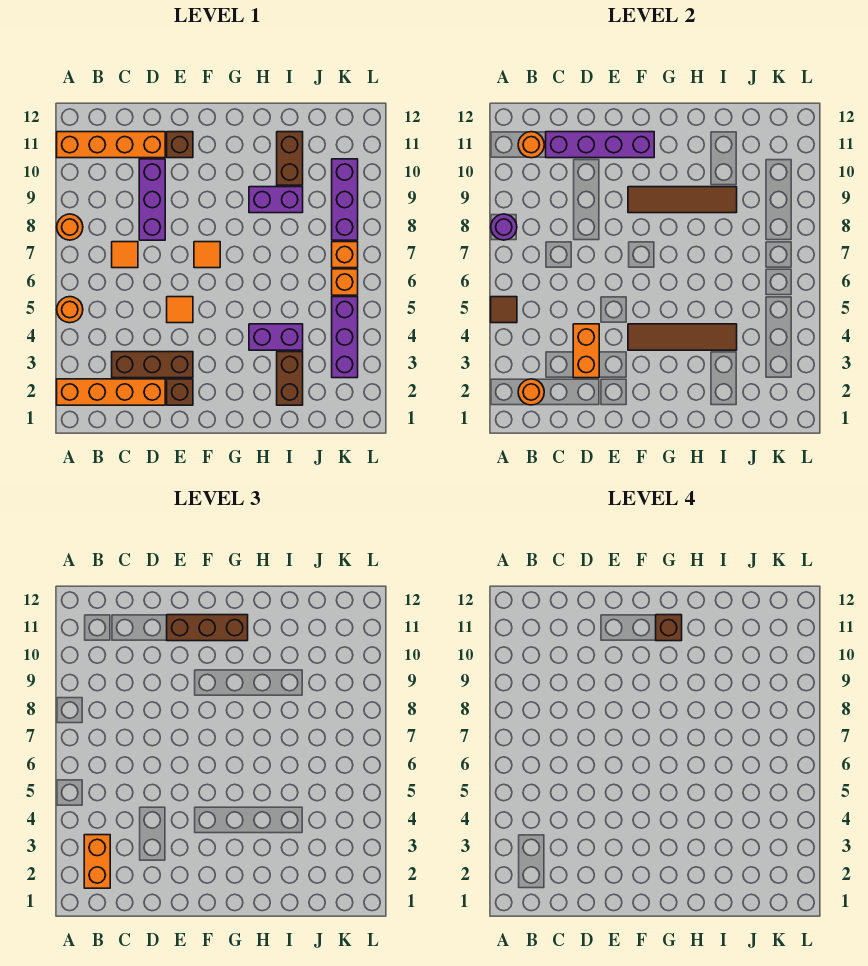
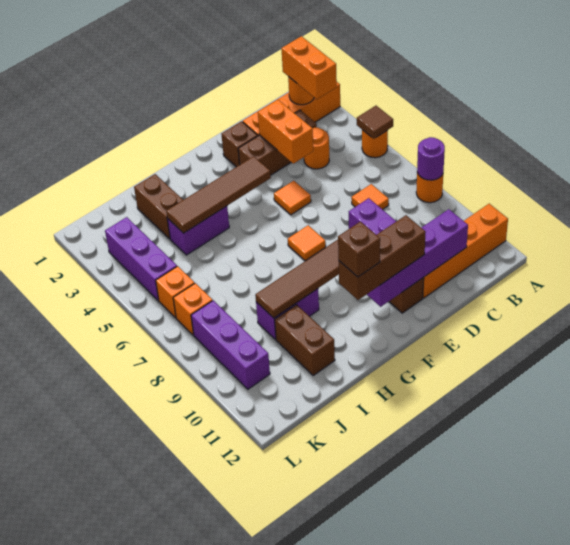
orange round brick B11 level 2 -> orange round brick C4 level 1

